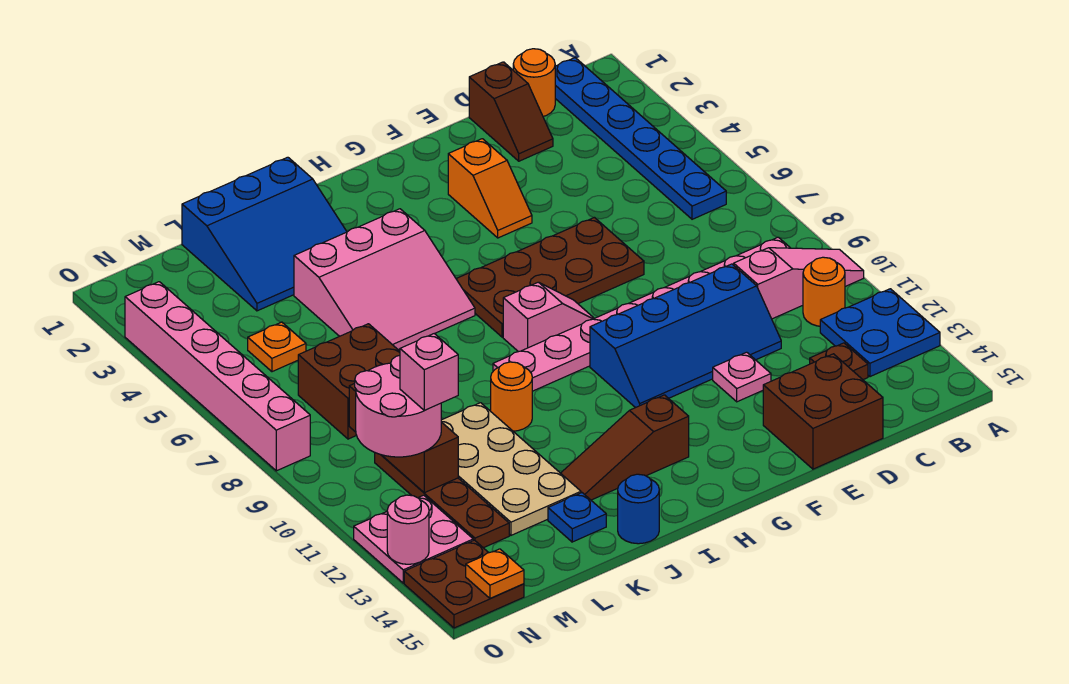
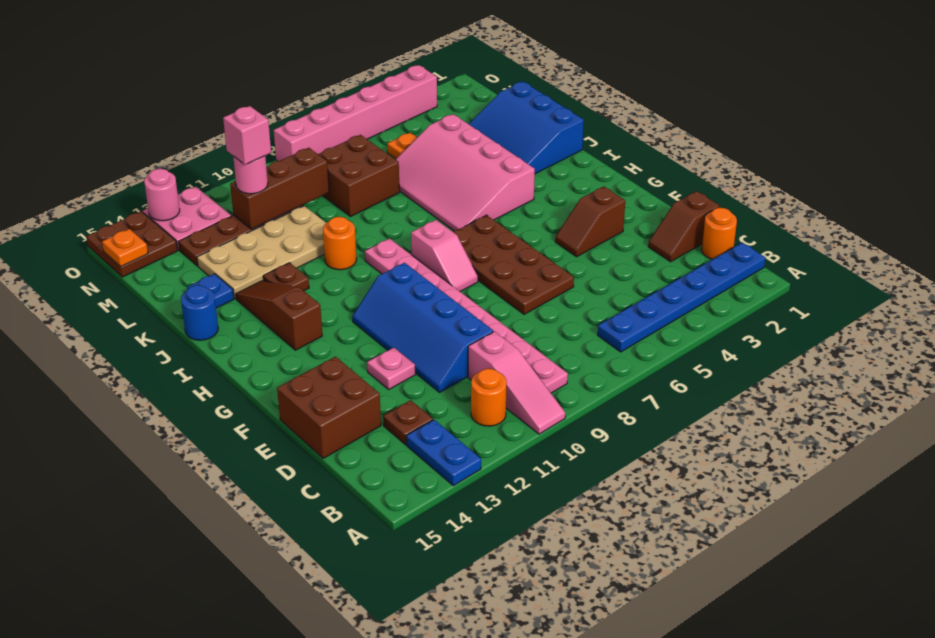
blue plate A12:B13 level 1 -> blue plate A13:B13 level 1
orange slope F3:F4 level 1 top 3 -> brown slope F3:F4 level 1 top 3
pink slope I4:K6 level 1 top 4 -> pink slope I4:L6 level 1 top 4
none -> brown plate J12 level 1
pink round brick M10:N11 level 3 -> pink round brick M11 level 3

